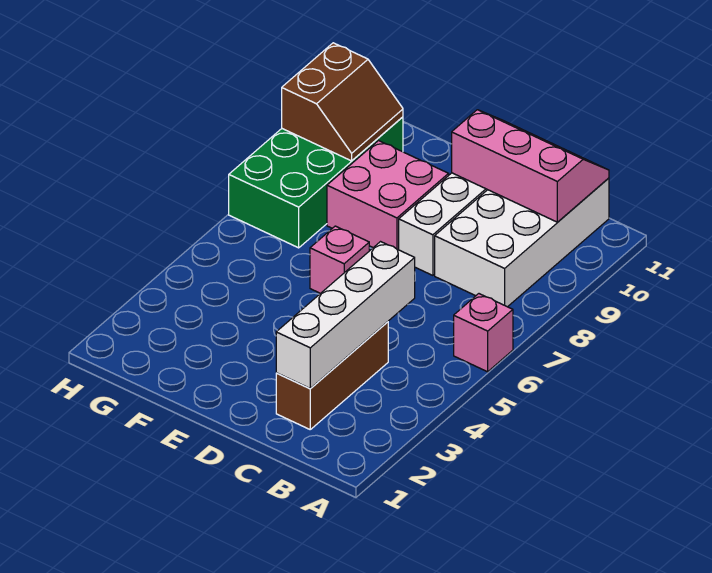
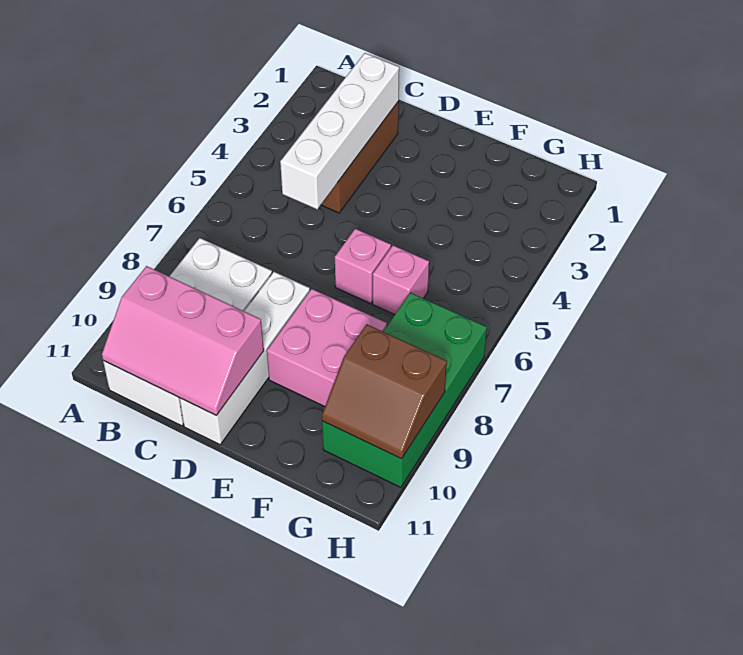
pink brick A6 level 1 -> pink brick F6 level 1
brown slope G9:H10 level 2 top H -> brown slope G9:H10 level 2 top 9

